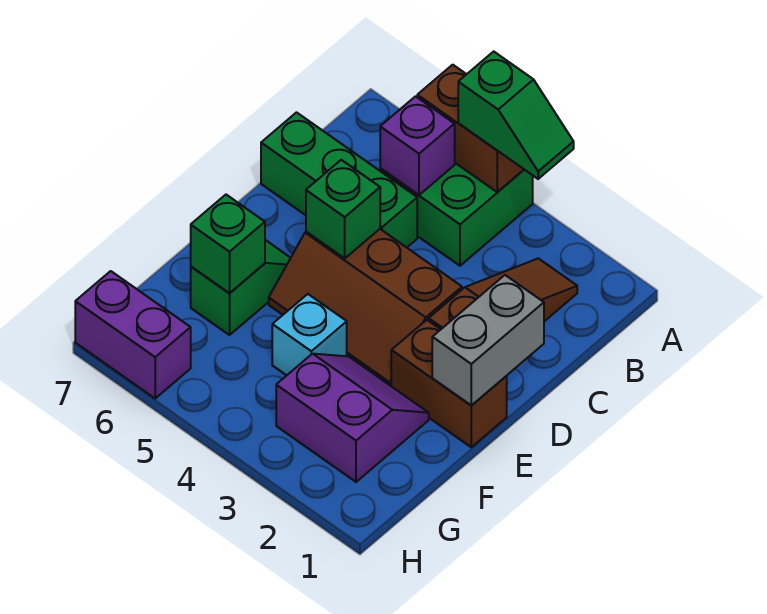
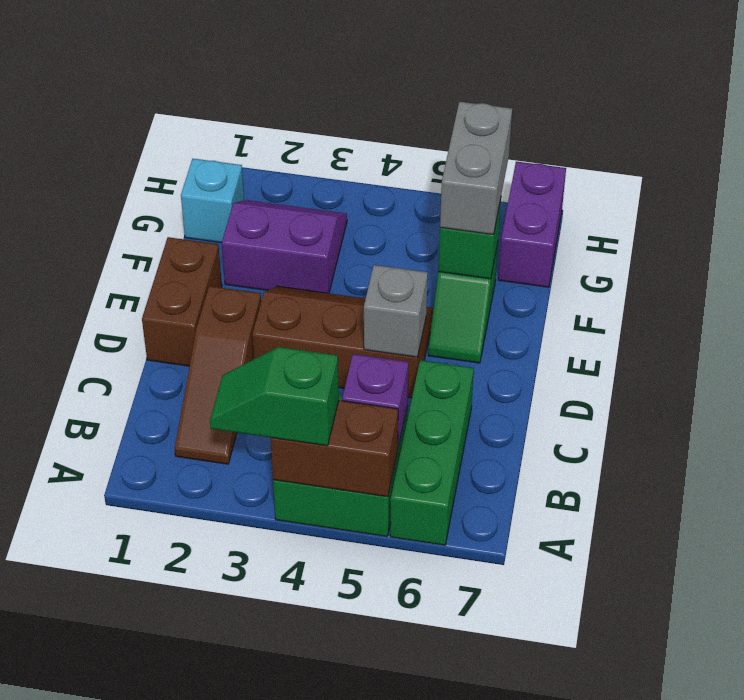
green brick C5:C7 level 1 -> green brick A6:C6 level 1
grey brick D1:E1 level 2 -> grey brick F6:G6 level 3
green brick D5 level 2 -> grey brick D5 level 2
brown brick E1:E2 level 1 -> brown brick D1:E1 level 1
purple slope F2:G3 level 1 top G -> purple slope F2:G3 level 1 top F
cyan brick F4 level 1 -> cyan brick G1 level 1
purple brick H6:H7 level 1 -> purple brick G7:H7 level 1

